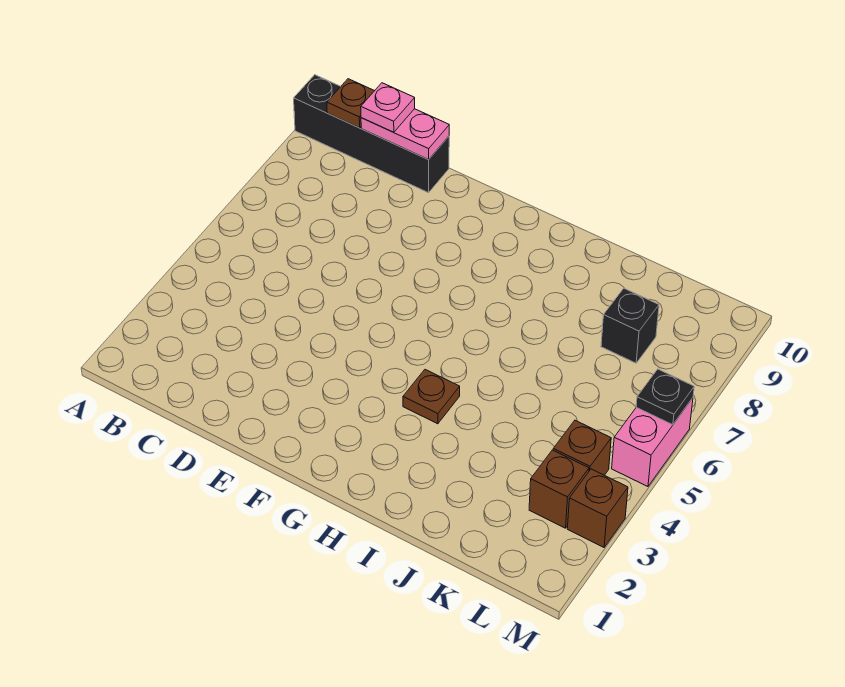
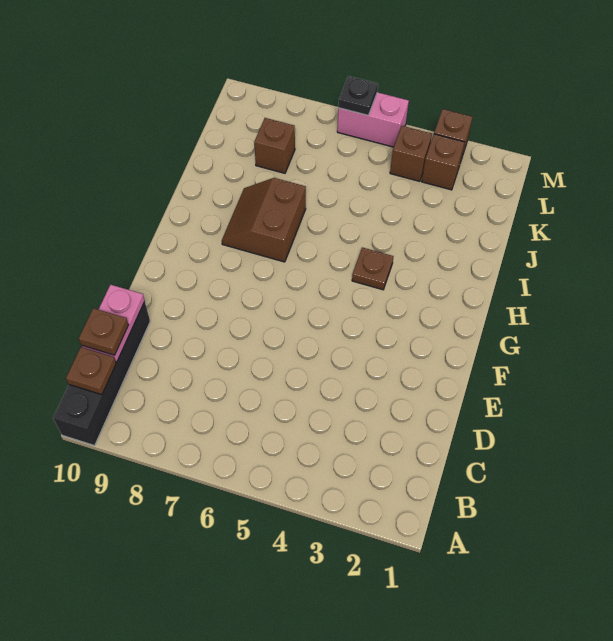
pink plate C10 level 3 -> brown plate C10 level 3
none -> brown slope H7:I8 level 1 top 7
black brick K8 level 1 -> brown brick K8 level 1

